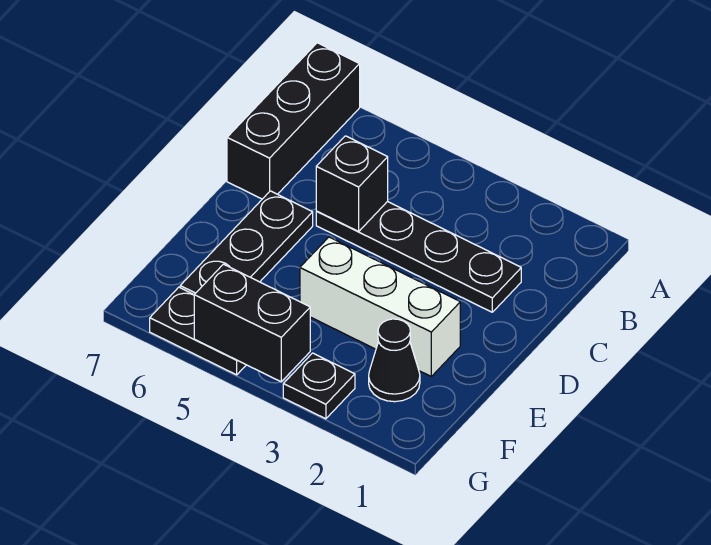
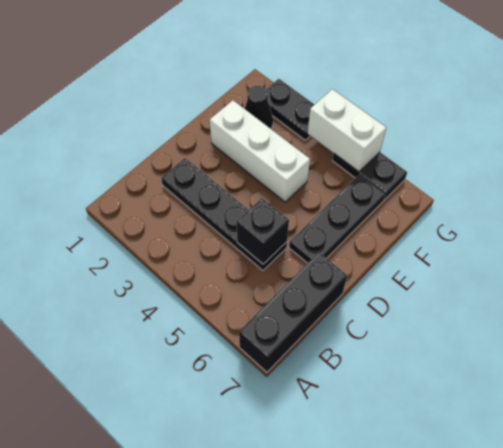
black plate G3 level 1 -> black plate G2:G3 level 1
black brick G4:G5 level 2 -> white brick G4:G5 level 2

